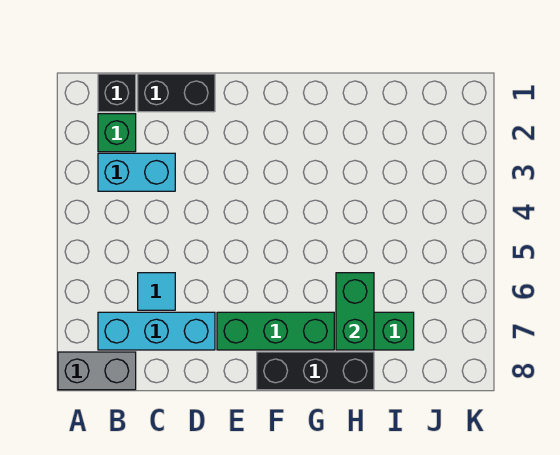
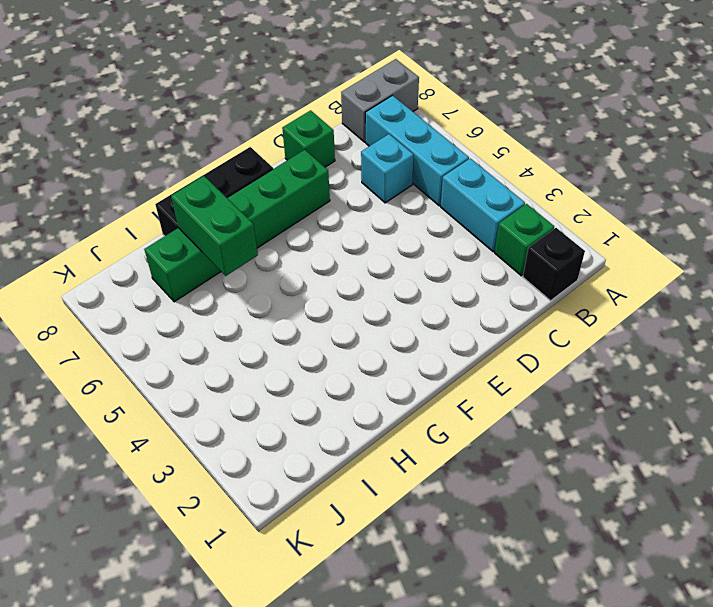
cyan brick B3:C3 level 1 -> cyan brick B3:B4 level 1
cyan brick B7:D7 level 1 -> cyan brick B5:B7 level 1
black brick C1:D1 level 1 -> none
cyan tile C6 level 1 -> cyan brick C6 level 1
none -> green brick D8 level 1

